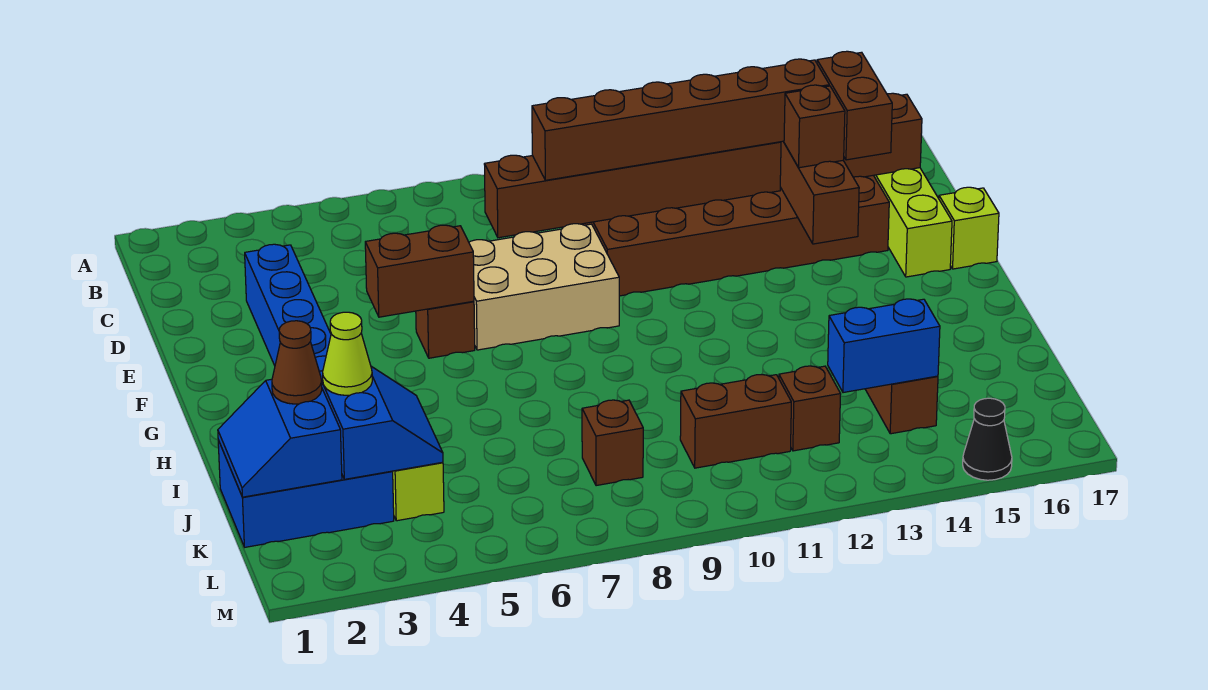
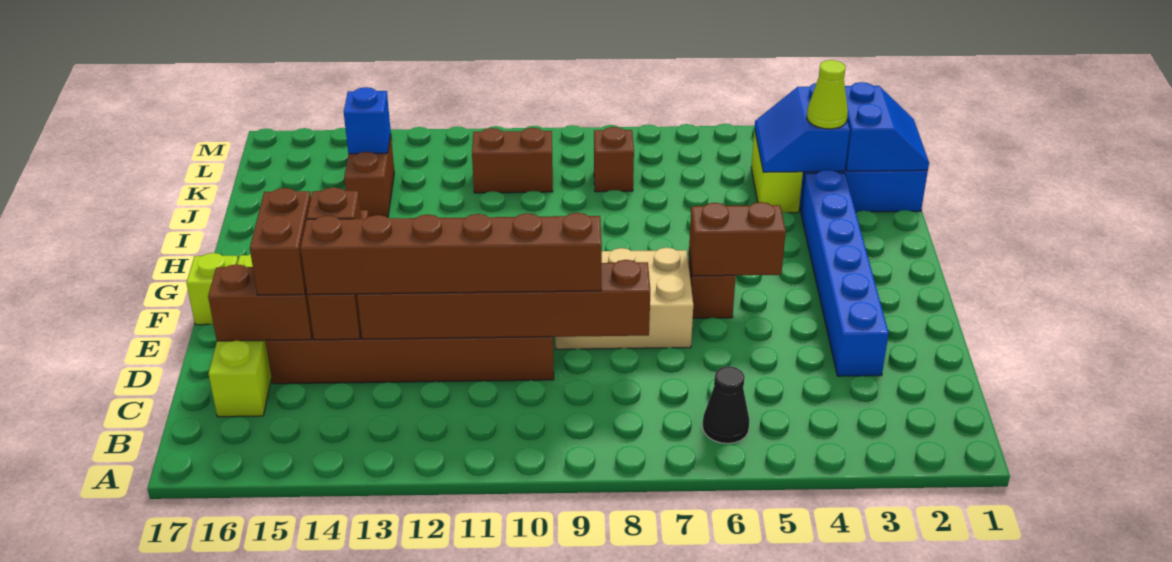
brown cone J2 level 3 -> none
brown brick K12 level 1 -> none
blue brick K13:K14 level 2 -> blue brick K14 level 2
black cone M15 level 1 -> black cone B6 level 1

